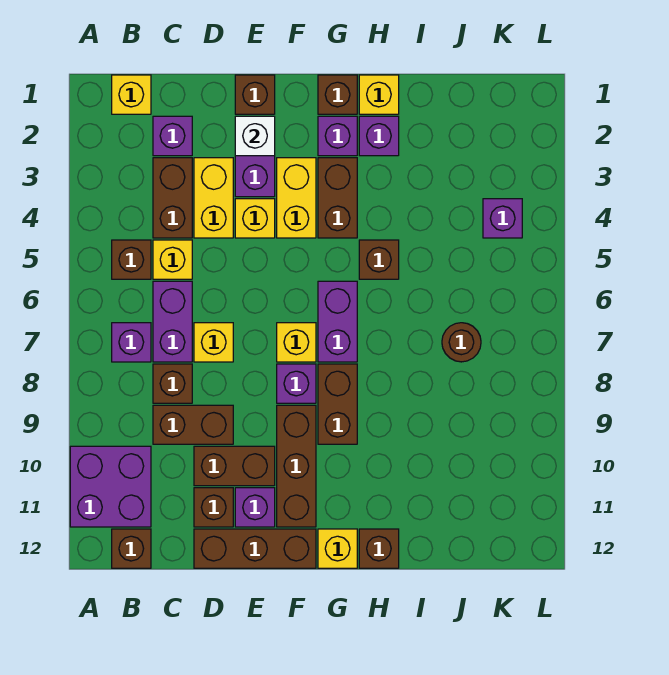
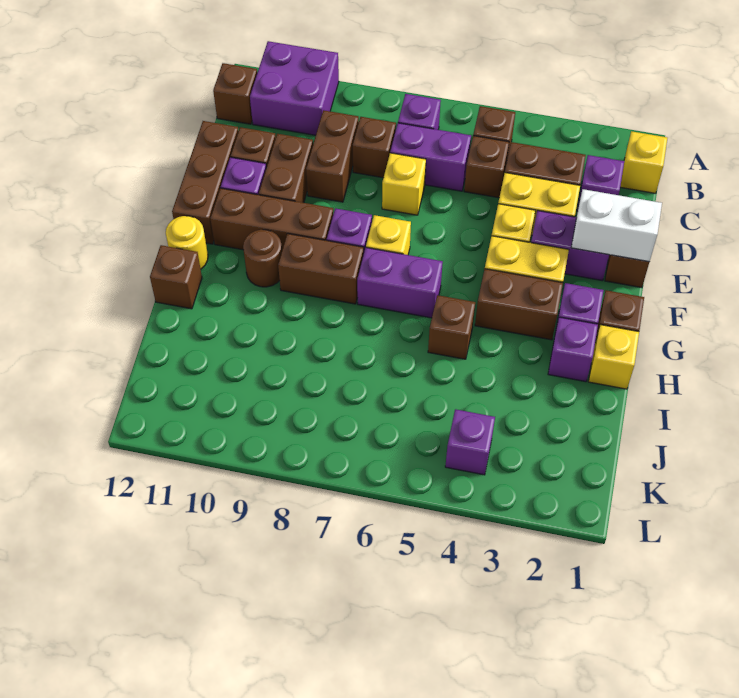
yellow brick C5 level 1 -> brown brick C5 level 1
white brick E2 level 2 -> white brick E1:E2 level 2
yellow brick G12 level 1 -> yellow round brick G12 level 1
brown round brick J7 level 1 -> brown round brick G10 level 1

